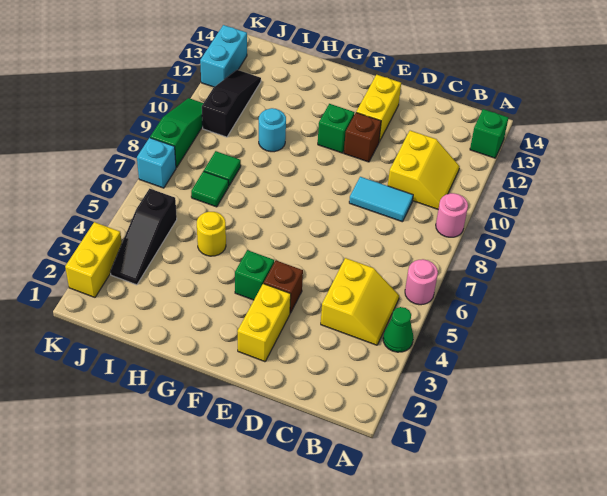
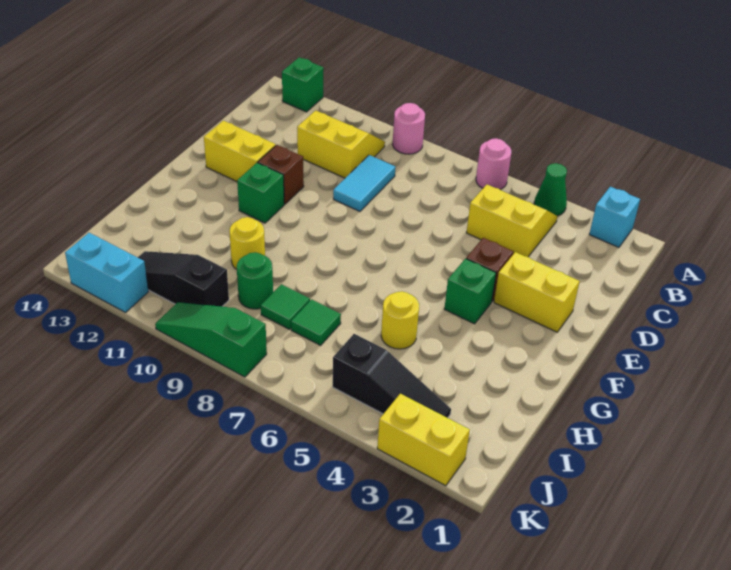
cyan round brick H10 level 1 -> yellow round brick H10 level 1
none -> green round brick I9 level 1
cyan brick K7 level 1 -> cyan brick A2 level 1

